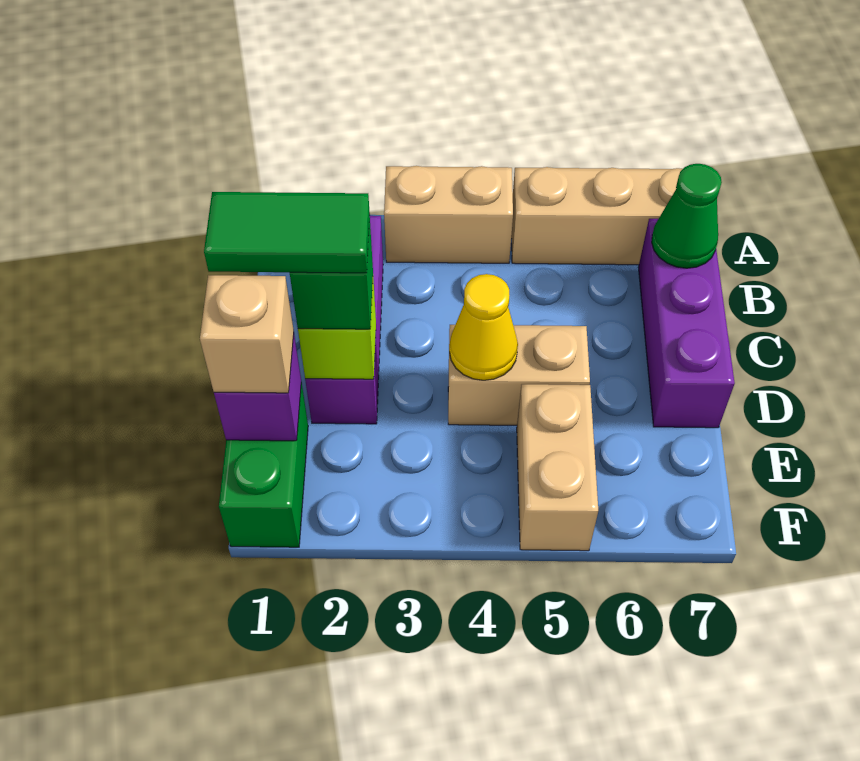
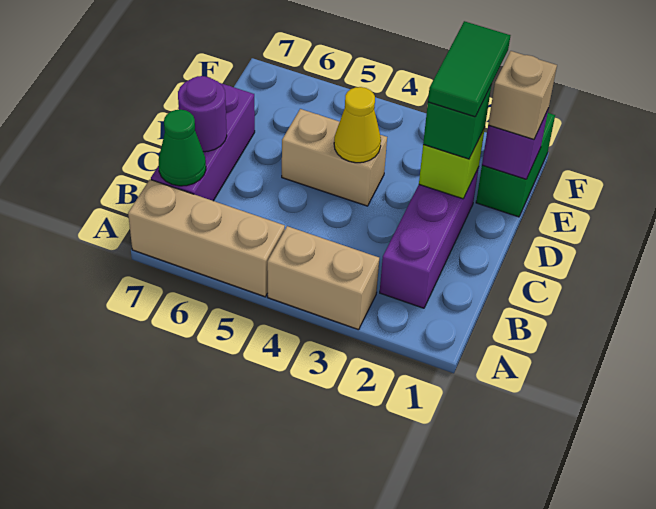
none -> purple round brick C7 level 2
green tile D1:D2 level 4 -> green tile D2:E2 level 4
tan brick E5:F5 level 1 -> none

